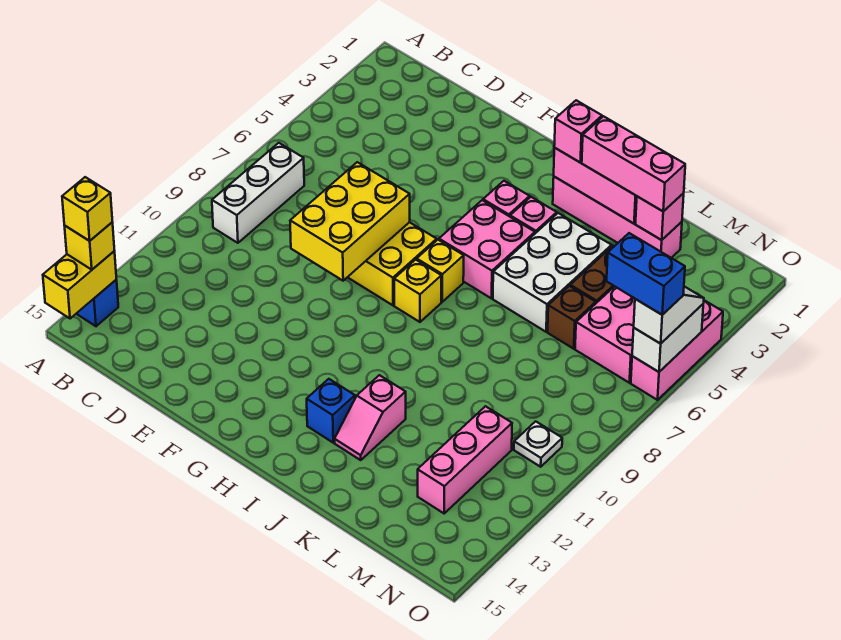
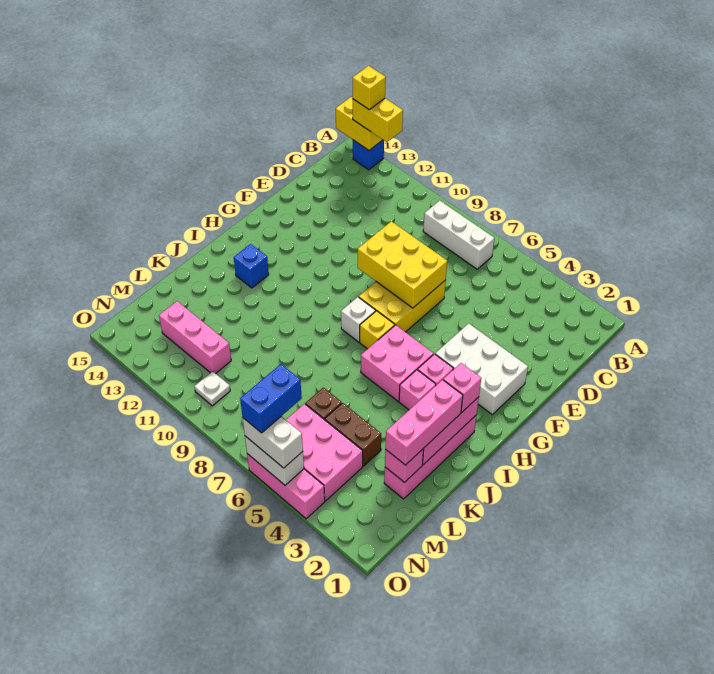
yellow brick A14 level 3 -> yellow brick A13:A14 level 3
yellow brick H8 level 1 -> white brick H8 level 1
white brick J4:K6 level 1 -> white brick F2:G4 level 1
pink slope J12:J13 level 1 top 12 -> none
white slope O5:O6 level 3 top 6 -> white brick O5:O6 level 3

